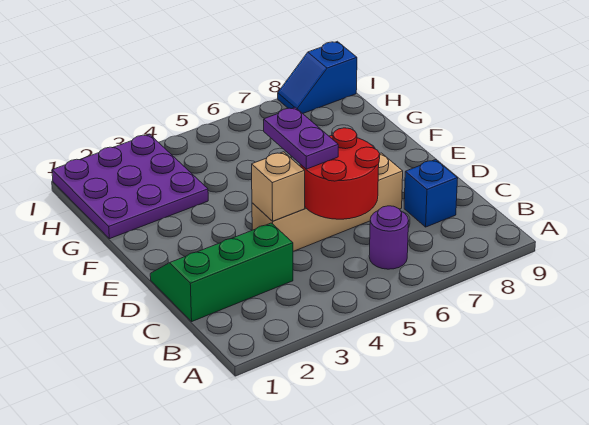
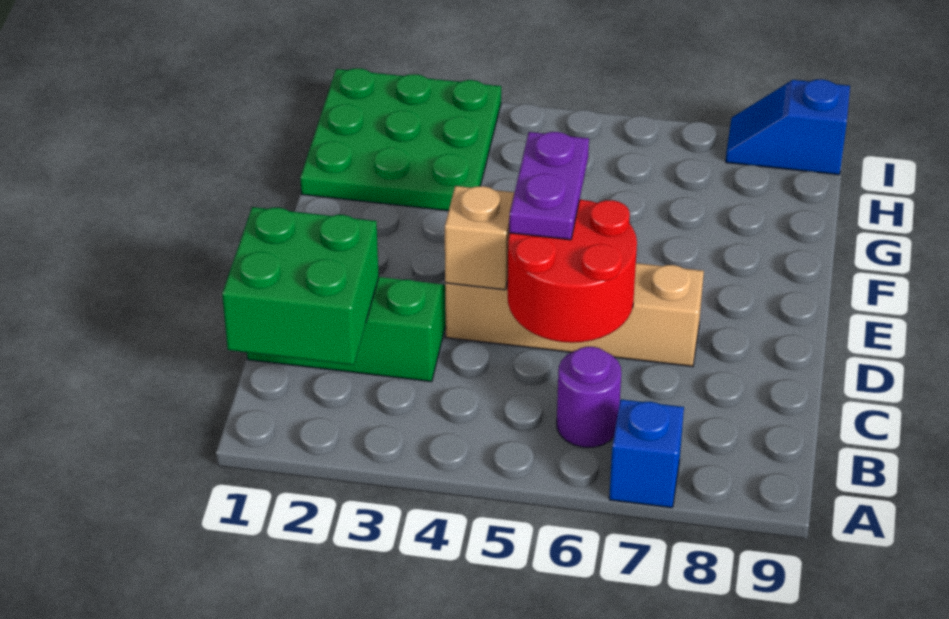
none -> green brick B1:C2 level 2
blue brick C8 level 1 -> blue brick A7 level 1
purple plate G1:I3 level 1 -> green plate G1:I3 level 1

